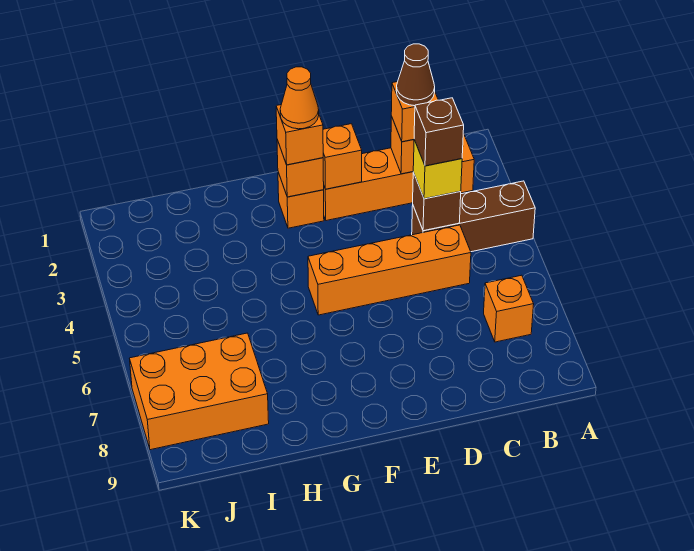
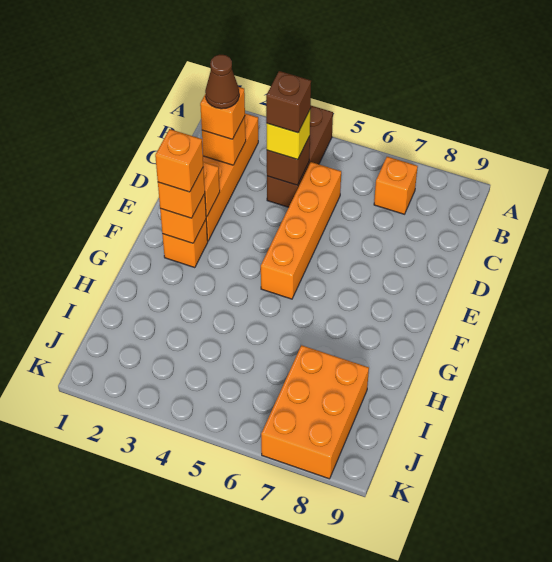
orange cone F2 level 4 -> orange brick F2 level 4

